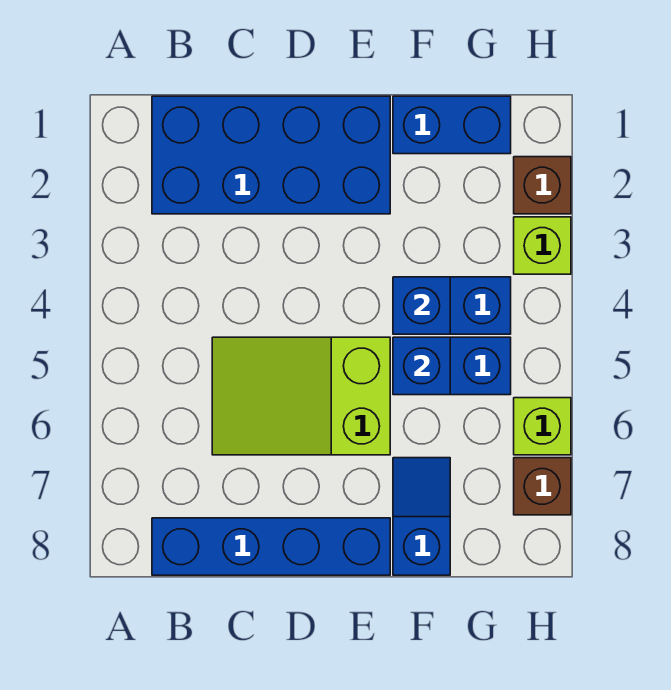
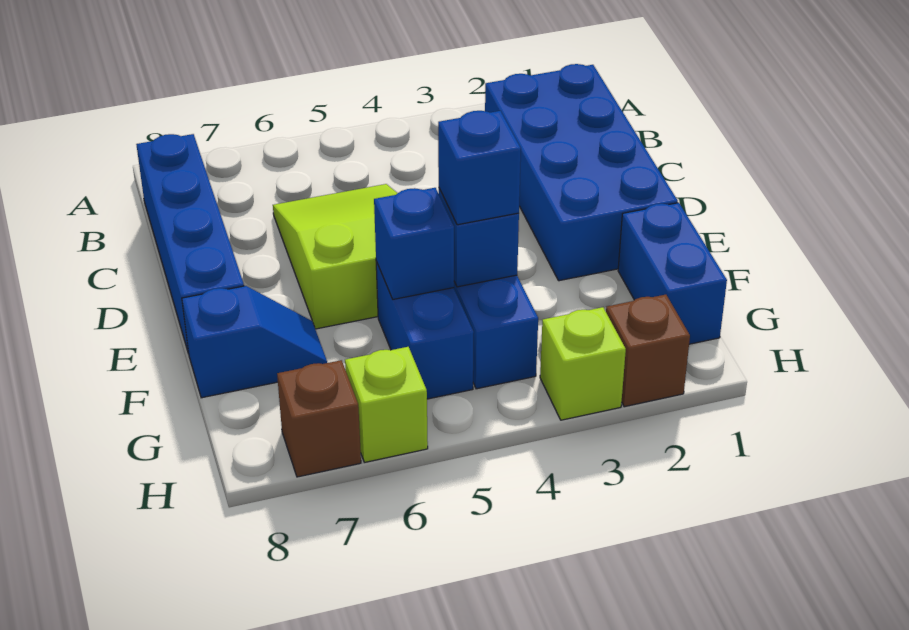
none -> blue brick F4 level 3

